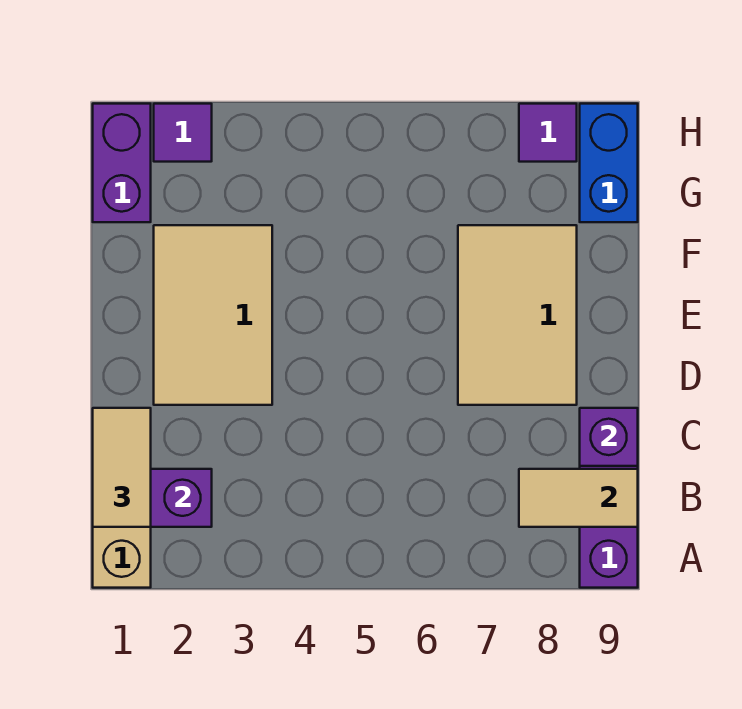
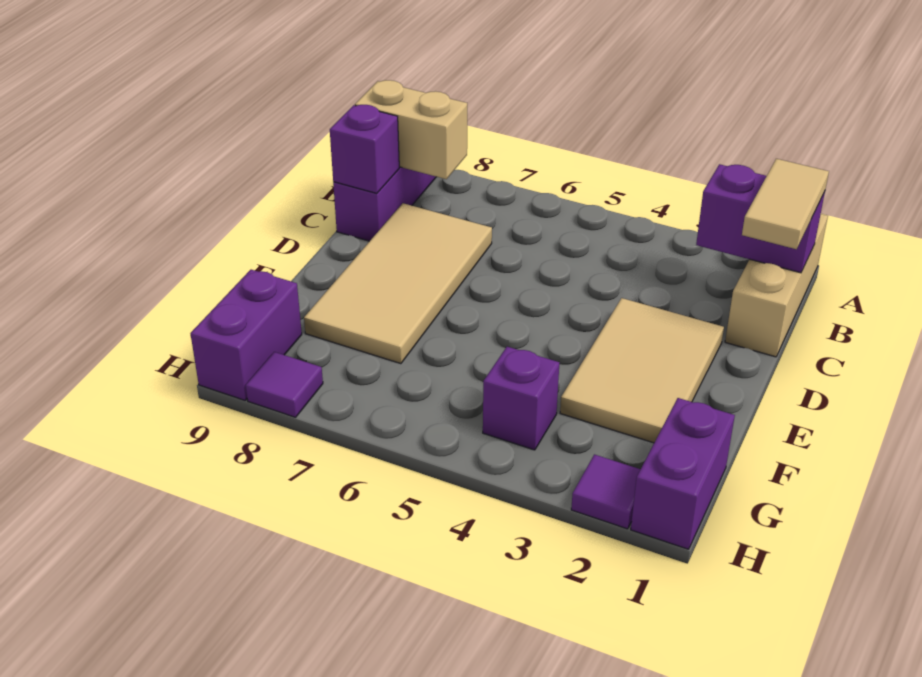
tan tile B8:B9 level 2 -> tan brick B8:B9 level 2
tan tile D7:F8 level 1 -> tan tile C7:F8 level 1
none -> purple brick G4 level 1
blue brick G9:H9 level 1 -> purple brick G9:H9 level 1

